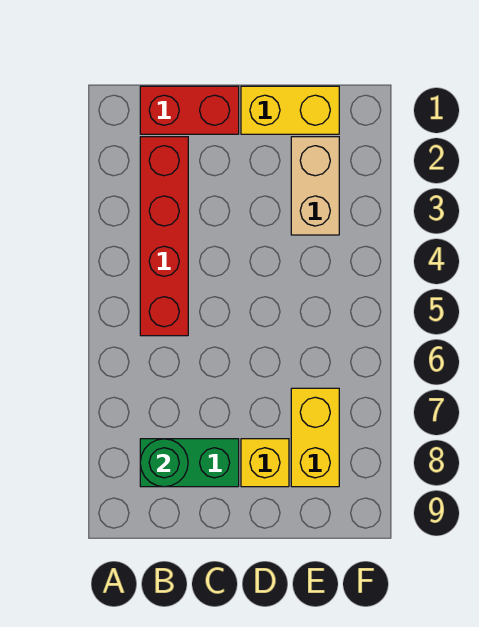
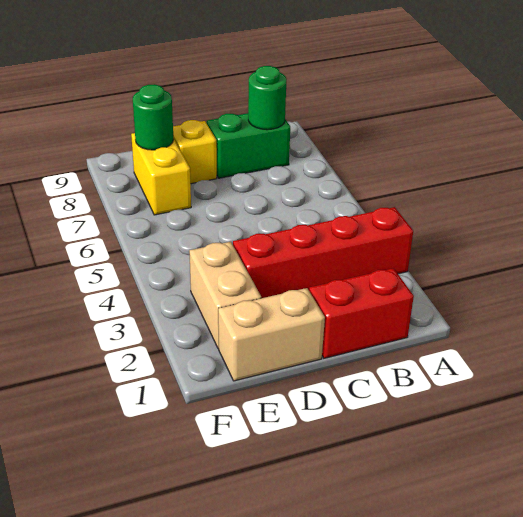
red brick B2:B5 level 1 -> red brick A3:D3 level 1
yellow brick D1:E1 level 1 -> tan brick D1:E1 level 1
none -> green round brick E8 level 2

